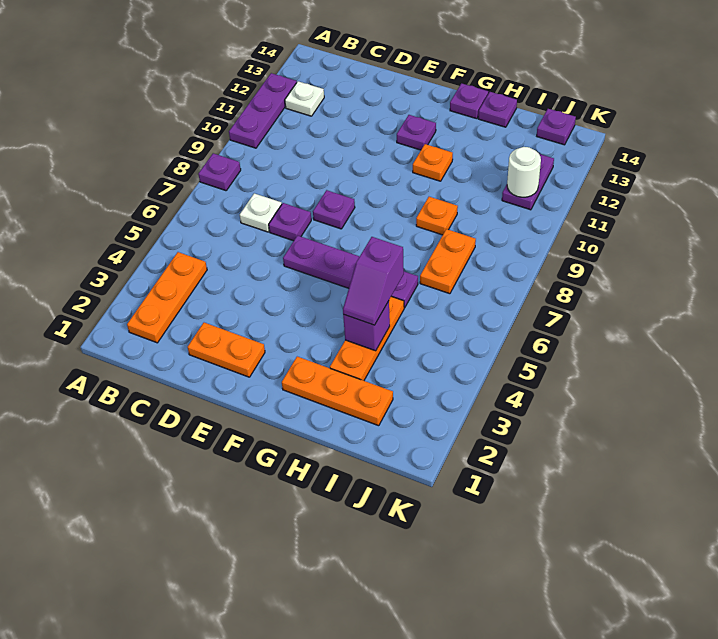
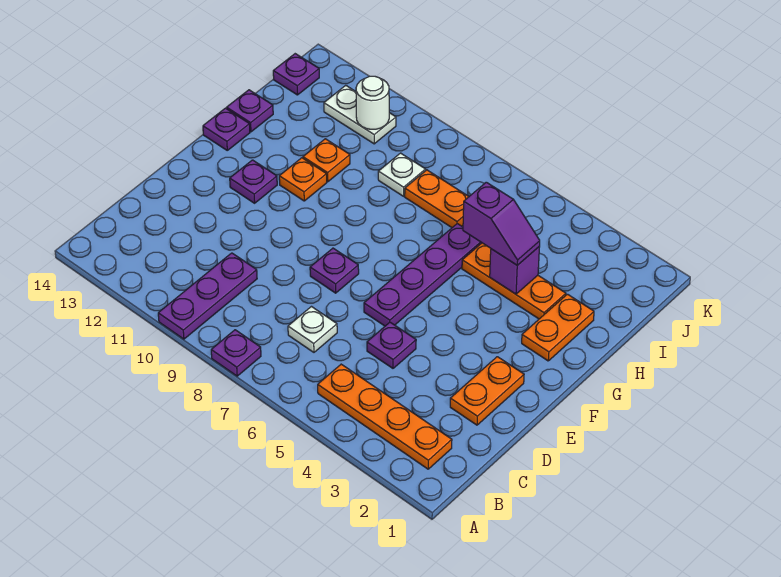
purple plate A10:A12 level 1 -> purple plate A10:C10 level 1
orange plate B2:B4 level 1 -> orange plate B2:B5 level 1
white plate B12 level 1 -> white plate I9 level 1
purple plate D7 level 1 -> purple plate D5 level 1
orange plate G2:I2 level 1 -> orange plate G2:H2 level 1
orange plate H9 level 1 -> orange plate H11 level 1
purple plate J11:J12 level 1 -> white plate J11:J12 level 1

